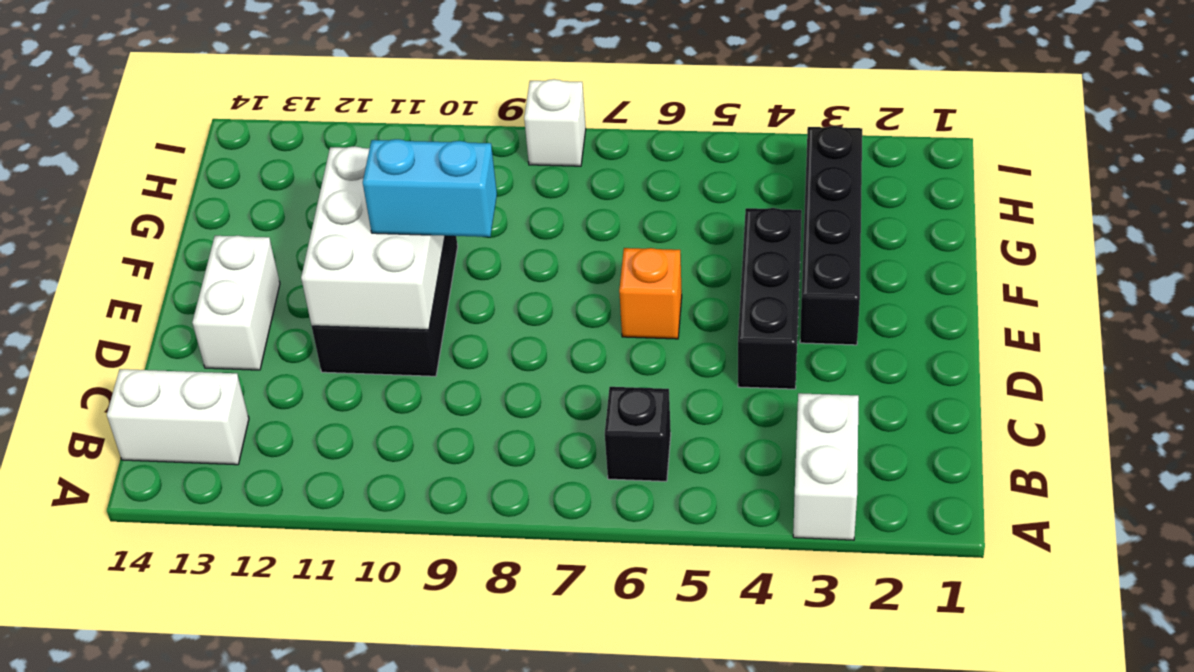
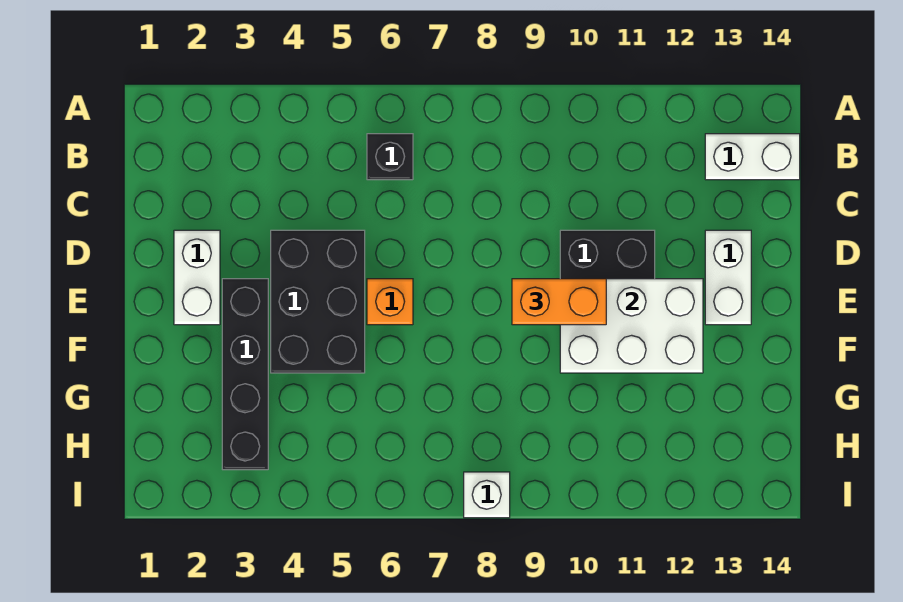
white brick A3:B3 level 1 -> white brick D2:E2 level 1
black brick D4:F4 level 1 -> black brick D4:F5 level 1
white brick D10:F11 level 2 -> white brick E10:F12 level 2
cyan brick E9:E10 level 3 -> orange brick E9:E10 level 3

